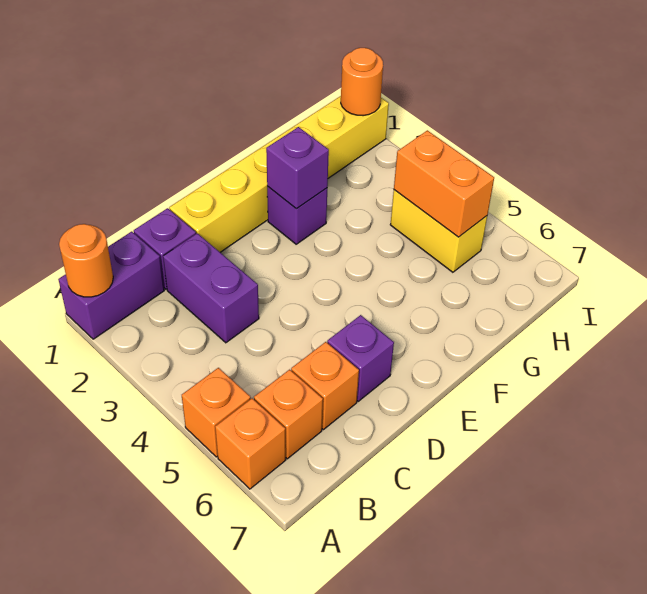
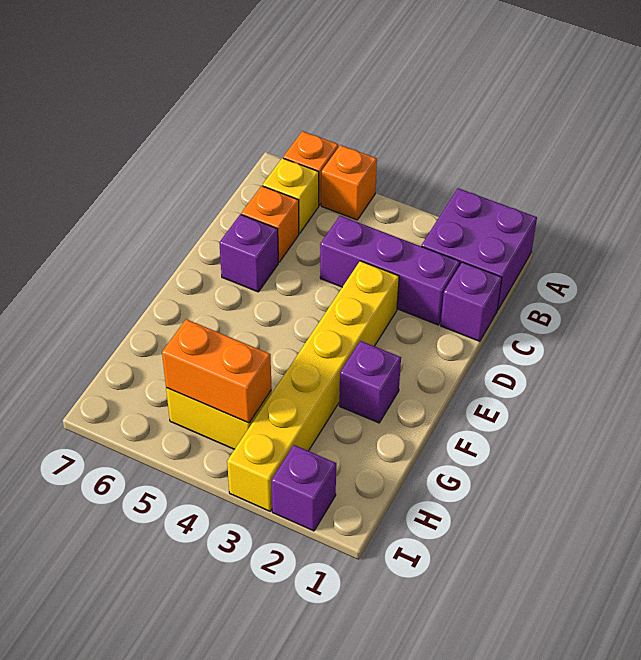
purple brick A1:B1 level 1 -> purple brick A1:B2 level 1
orange round brick A1 level 2 -> none
orange brick B6 level 1 -> yellow brick B6 level 1
purple brick C2:C3 level 1 -> purple brick C2:C4 level 1
yellow brick D1:I1 level 1 -> yellow brick D3:I3 level 1
purple brick F2 level 2 -> purple brick I2 level 1
orange round brick I1 level 2 -> none

